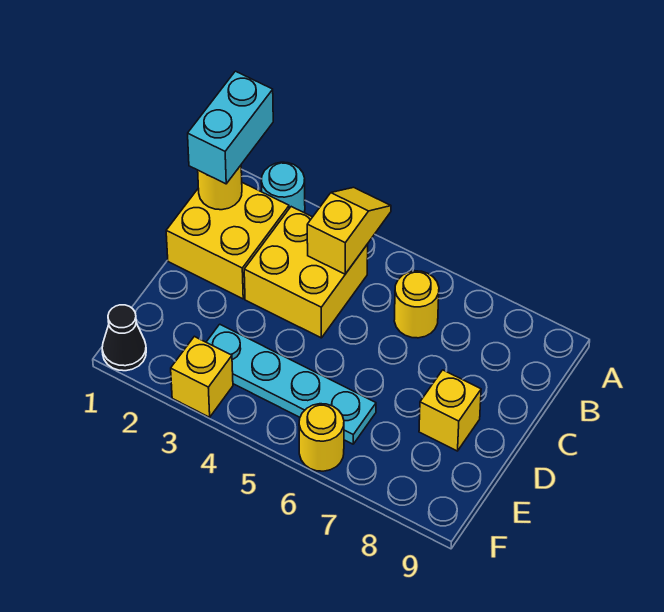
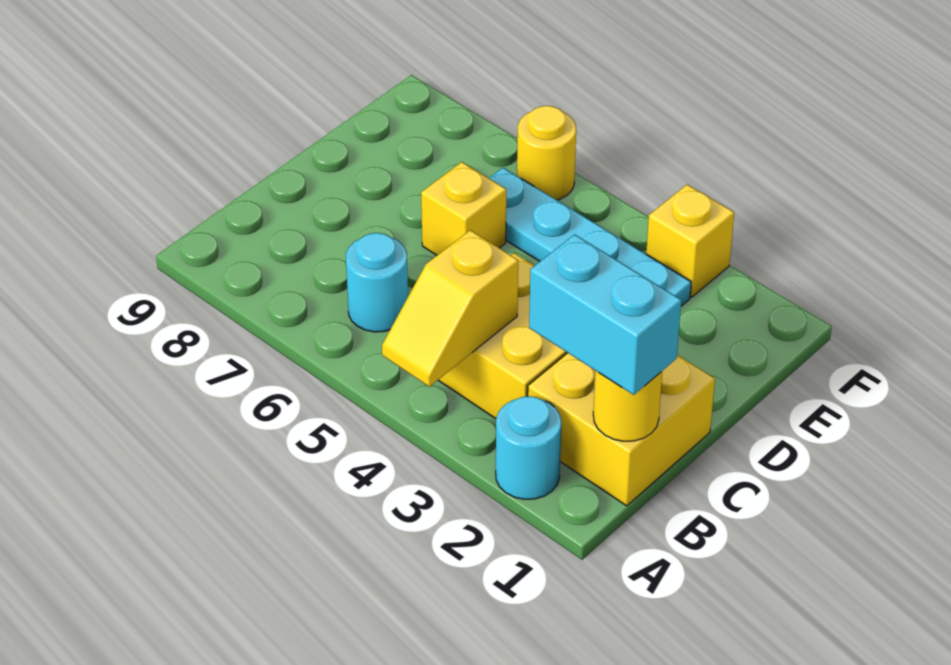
cyan brick A1:B1 level 3 -> cyan brick B1:B2 level 3
yellow round brick B6 level 1 -> cyan round brick B6 level 1
yellow brick D8 level 1 -> yellow brick D6 level 1
black cone F1 level 1 -> none

